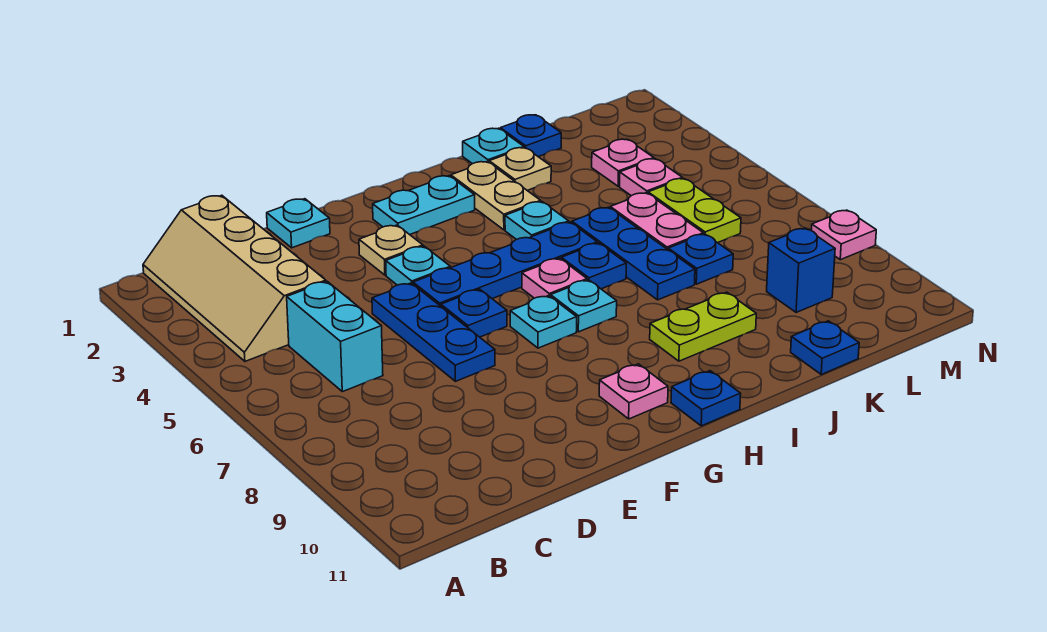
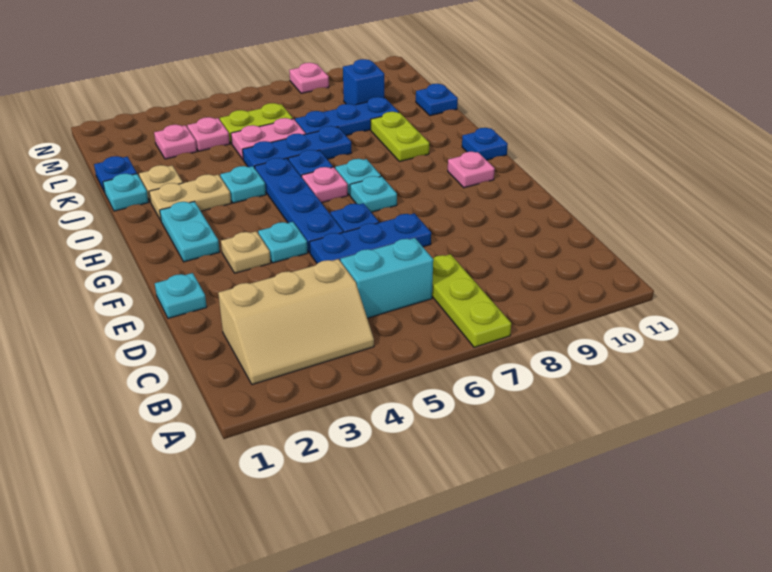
none -> lime plate A7:C7 level 1
tan slope B1:C4 level 1 top C -> tan slope B2:C4 level 1 top C
blue plate K7 level 1 -> blue plate K7:K9 level 1

